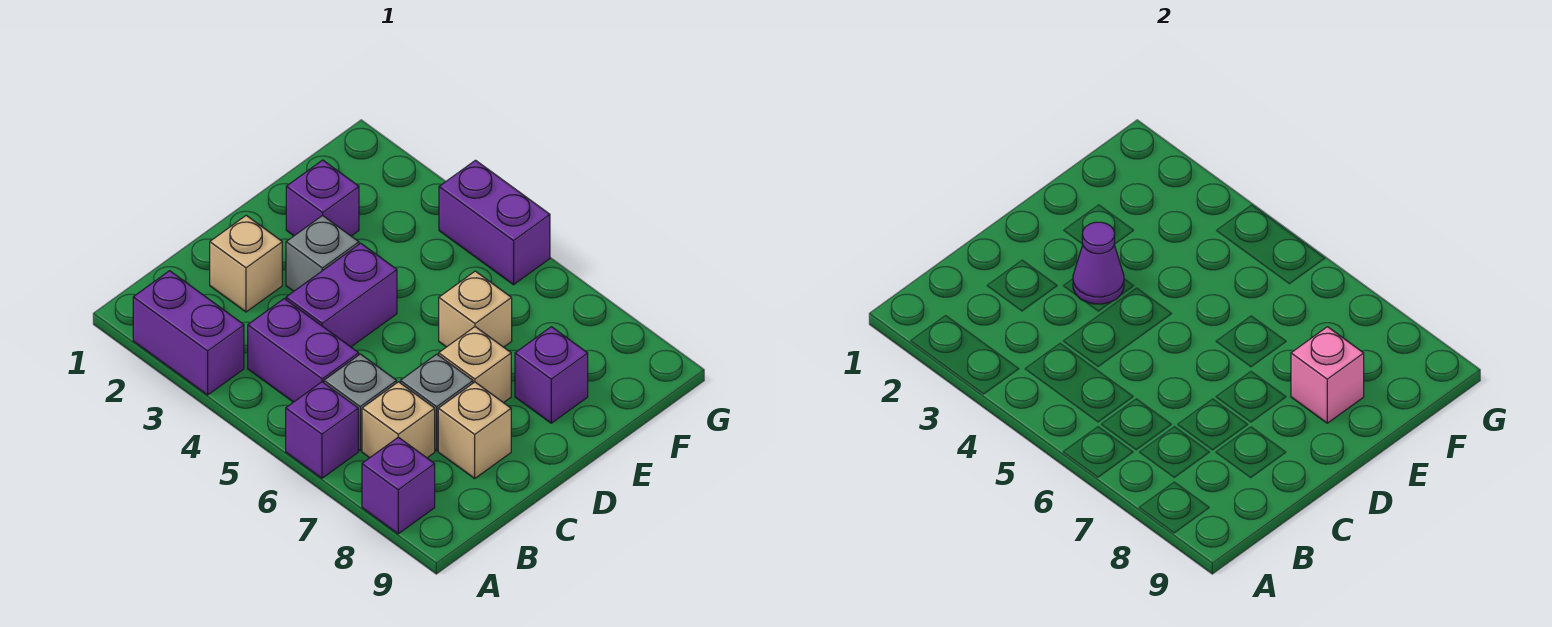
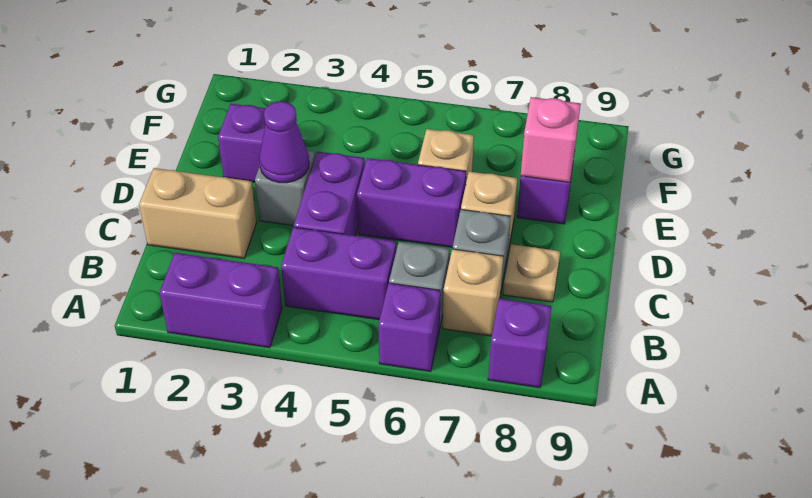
tan brick C2 level 1 -> tan brick C1:C2 level 1
tan brick C8 level 1 -> tan plate C8 level 1
purple brick G4:G5 level 1 -> purple brick D5:D6 level 1

